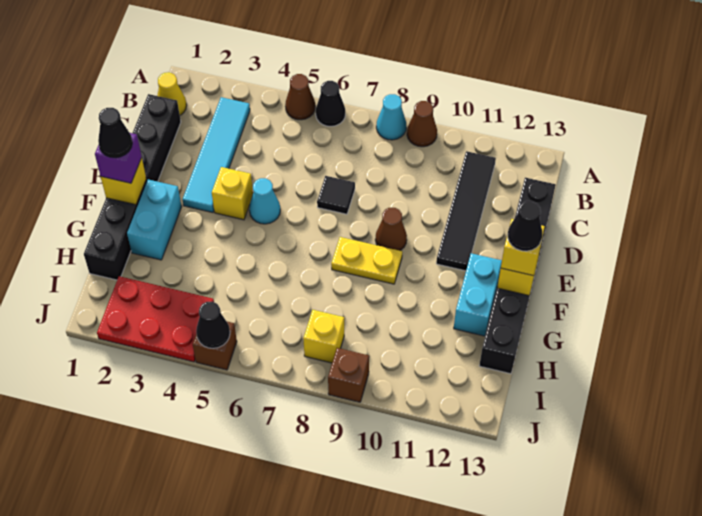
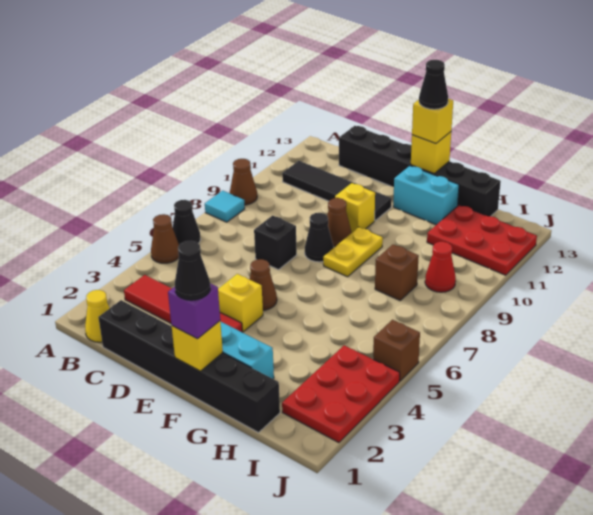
cyan cone A8 level 1 -> cyan tile A8 level 1
cyan tile B3:E3 level 1 -> red tile B3:E3 level 1
black tile D7 level 1 -> black brick D7 level 1
cyan cone E5 level 1 -> brown cone E5 level 1
none -> red plate H11:J12 level 1
yellow brick I8 level 1 -> yellow brick E10 level 1
none -> red cone I9 level 1
black cone J5 level 2 -> black cone E8 level 1
brown brick J9 level 1 -> brown brick H8 level 1

